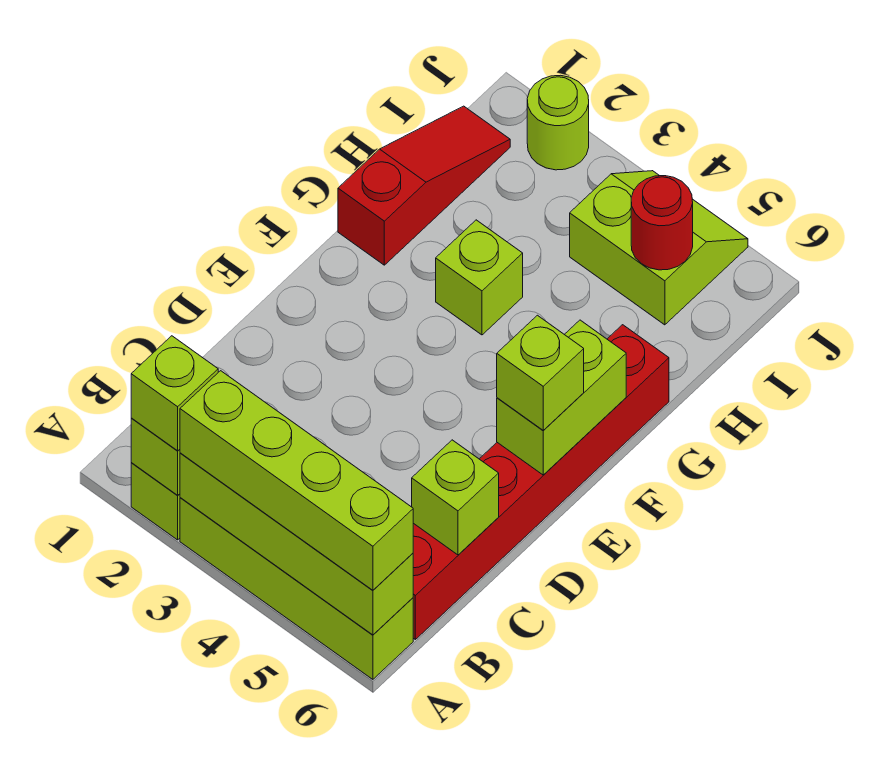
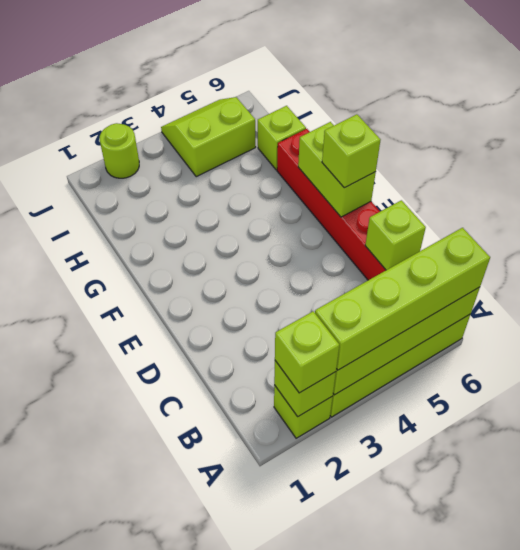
red slope G1:I1 level 1 top G -> none
lime brick G3 level 1 -> lime brick H6 level 1
red round brick I5 level 2 -> none

